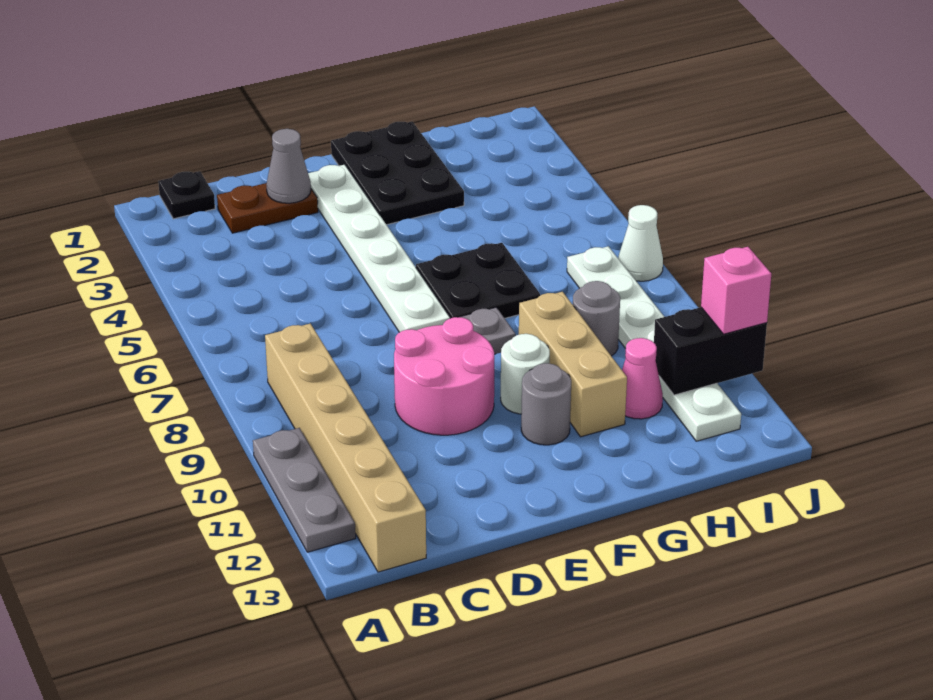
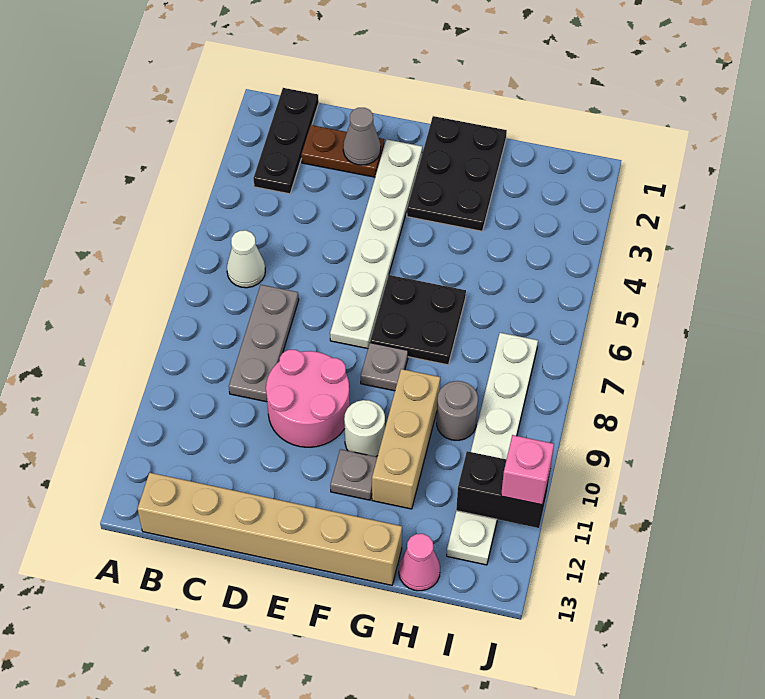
grey plate A10:A12 level 1 -> grey plate C7:C9 level 1
black plate B1 level 1 -> black plate B1:B3 level 1
tan brick B8:B13 level 1 -> tan brick B13:G13 level 1
grey round brick F11 level 1 -> grey plate F11 level 1
pink cone H11 level 1 -> pink cone H13 level 1
white cone J7 level 1 -> white cone B6 level 1

